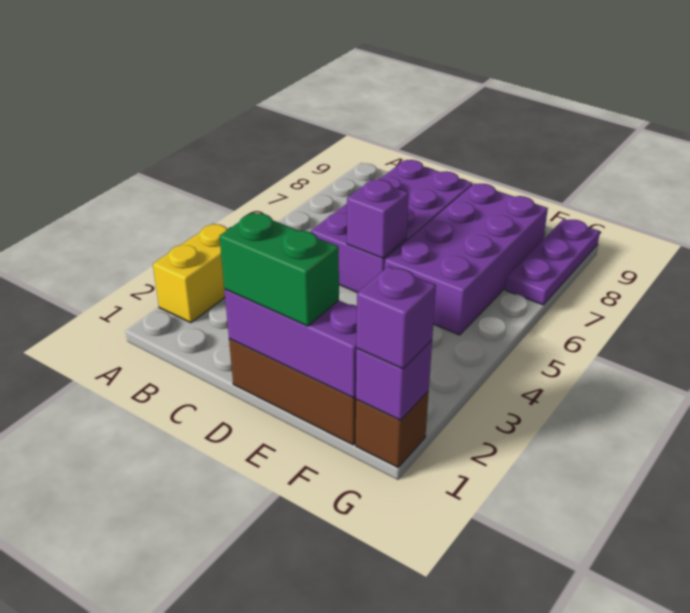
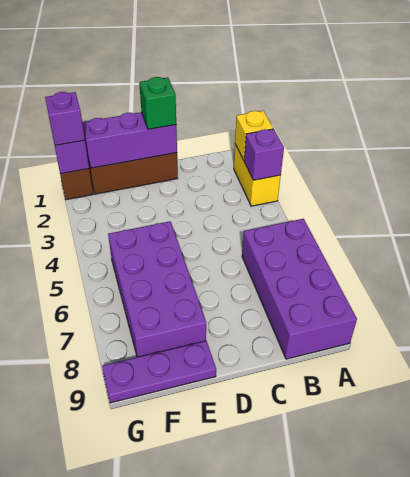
none -> yellow brick A2 level 2
purple brick C5:D8 level 1 -> purple brick A6:B9 level 1
green brick D1:E1 level 3 -> green brick D1 level 3
purple brick D5 level 2 -> purple brick A3 level 2
purple plate G7:G9 level 1 -> purple plate E9:G9 level 1

